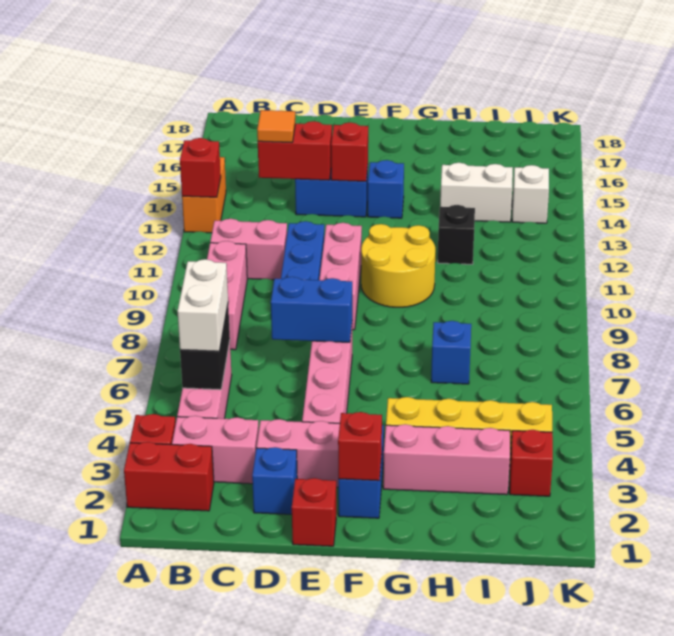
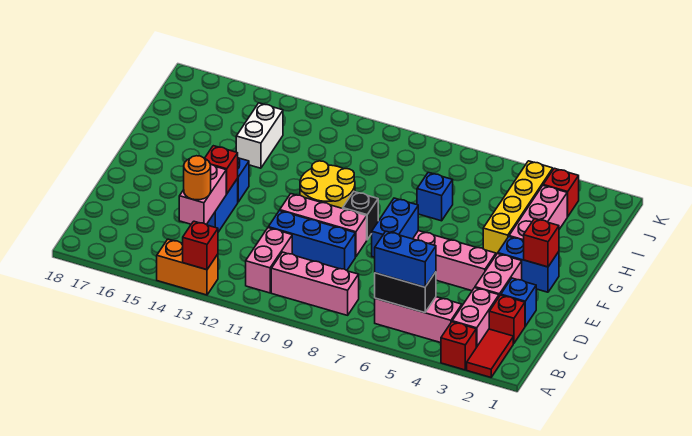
red brick A2:B2 level 1 -> red tile A2:B2 level 1
white brick B5:B6 level 3 -> blue brick B5:B6 level 3
red brick C14:D14 level 2 -> pink brick C14:D14 level 2
orange tile C14 level 3 -> orange round brick C14 level 3
red brick E1 level 1 -> red brick C2 level 1
black brick H12 level 1 -> black brick F9 level 1
white brick J14 level 1 -> none

